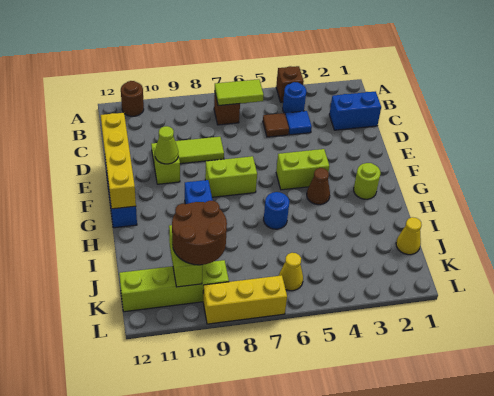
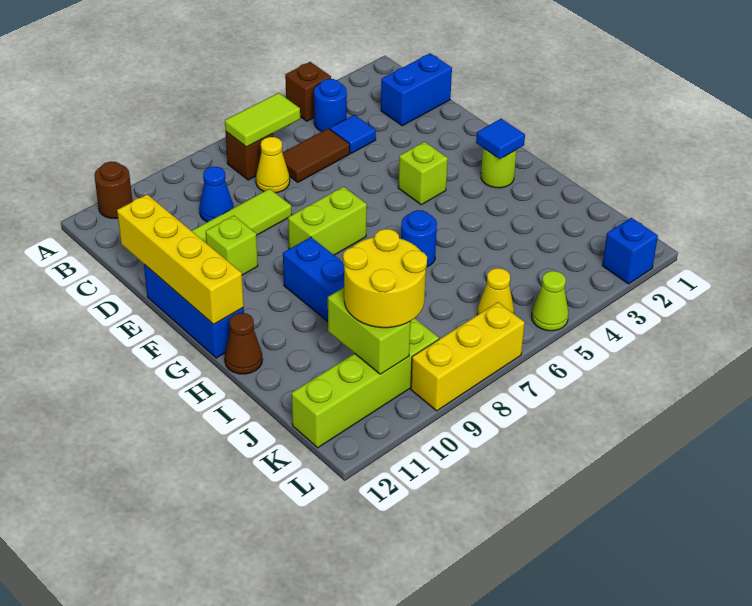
brown tile C5 level 1 -> brown tile C5:C6 level 1
none -> blue cone C9 level 1
lime cone E10 level 2 -> lime cone L5 level 1
lime brick F4:F5 level 1 -> lime brick F4 level 1
none -> blue tile G2 level 2
brown cone G4 level 1 -> brown cone H12 level 1
yellow cone J1 level 1 -> yellow cone C7 level 1
brown round brick J9:K10 level 3 -> yellow round brick J9:K10 level 3
none -> blue brick L2 level 1

